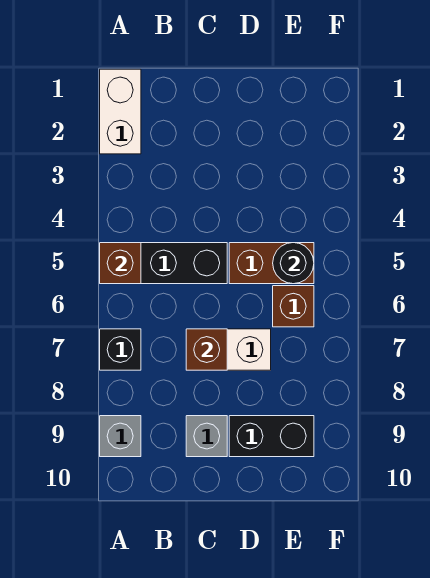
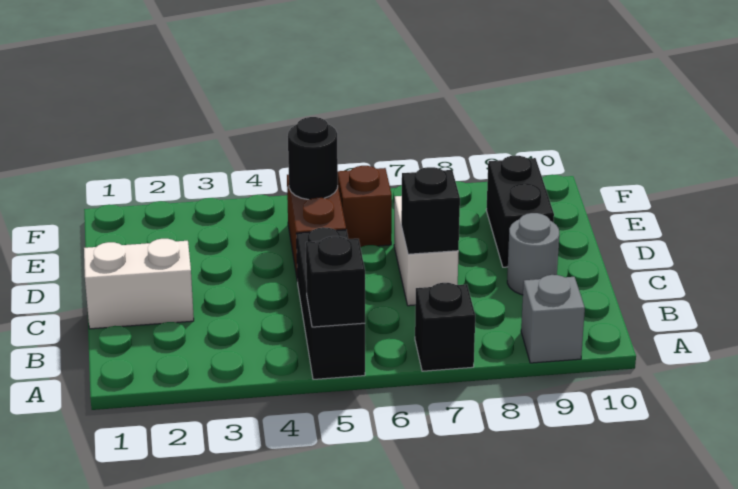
white brick A1:A2 level 1 -> white brick C1:C2 level 1
brown brick A5 level 2 -> black brick A5 level 2
brown brick C7 level 2 -> black brick C7 level 2
grey brick C9 level 1 -> grey round brick C9 level 1

